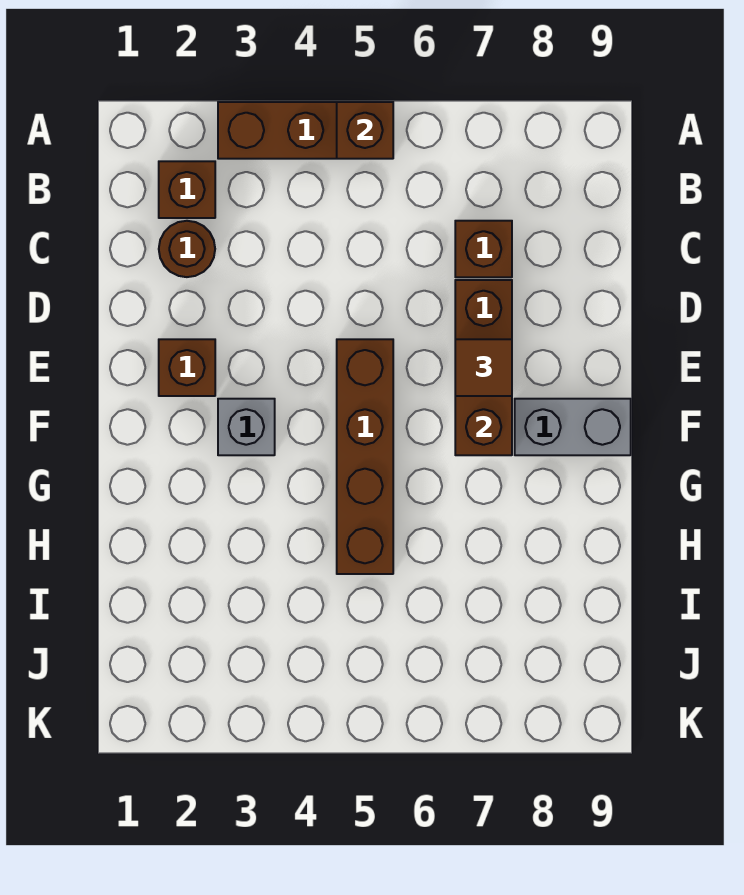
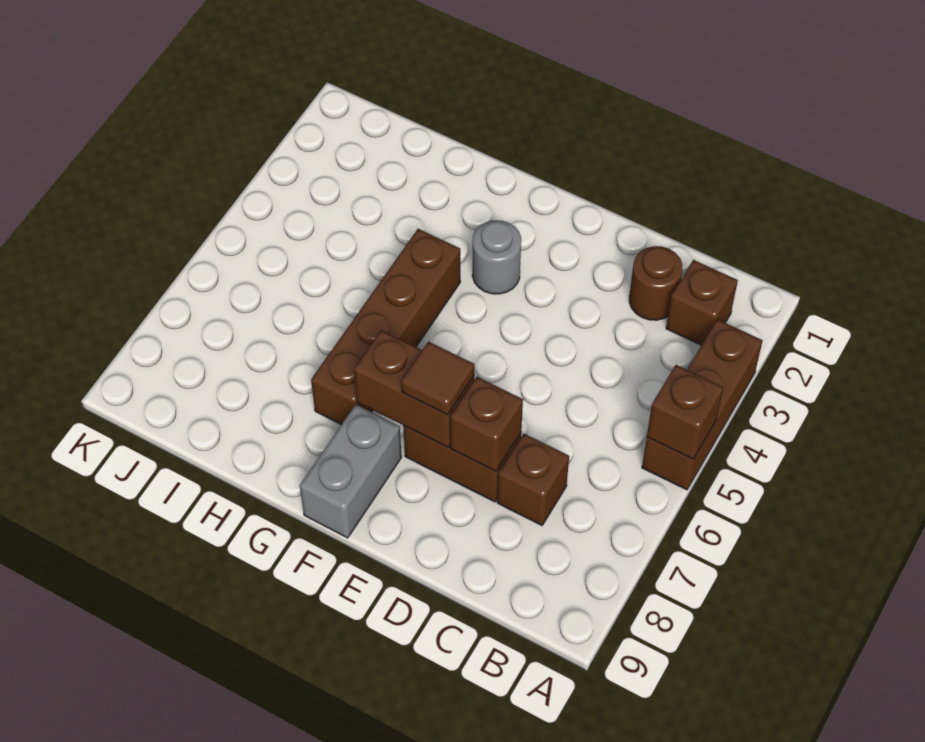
brown brick E2 level 1 -> brown brick D7 level 2
brown brick E5:H5 level 1 -> brown brick G4:G7 level 1
grey brick F3 level 1 -> grey round brick F3 level 1

